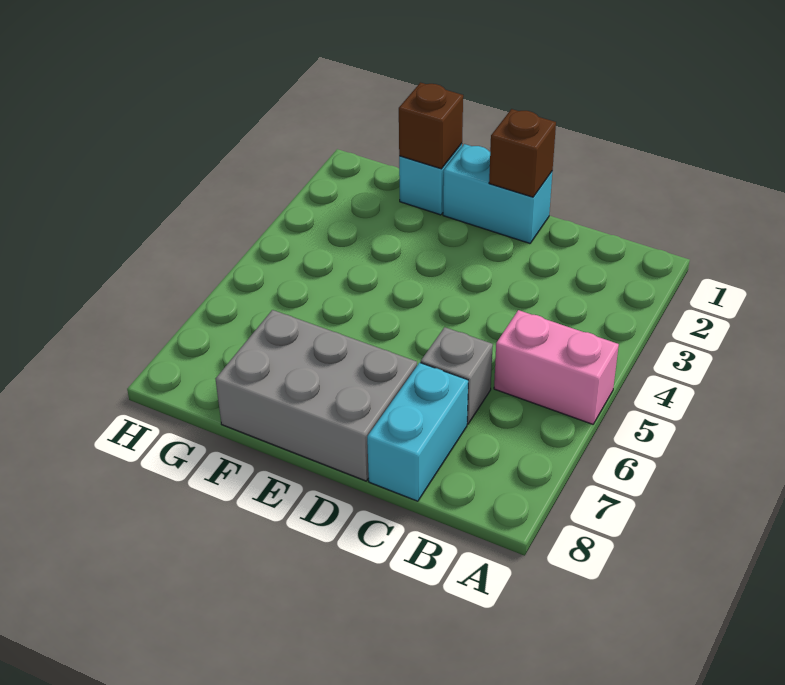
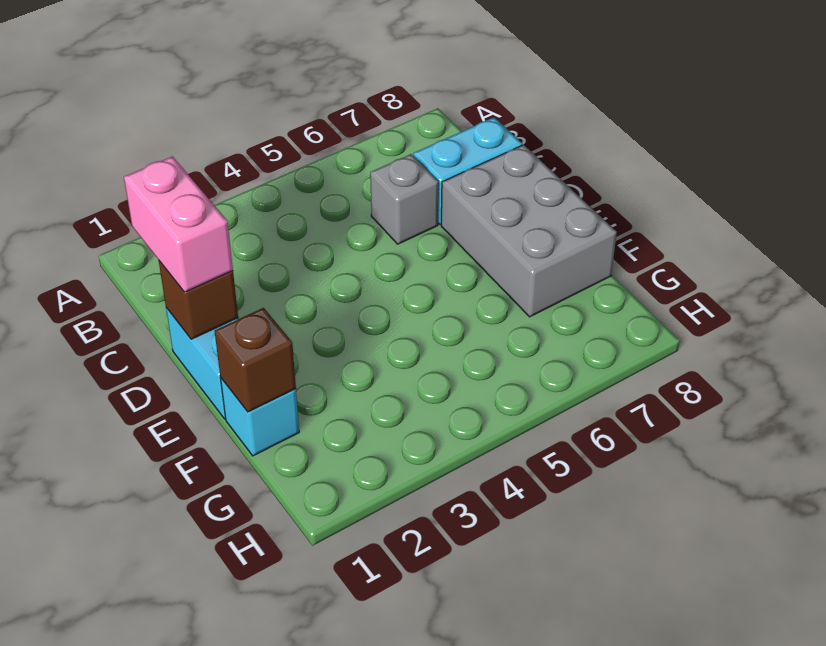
pink brick A5:B5 level 1 -> pink brick C1:D1 level 3

